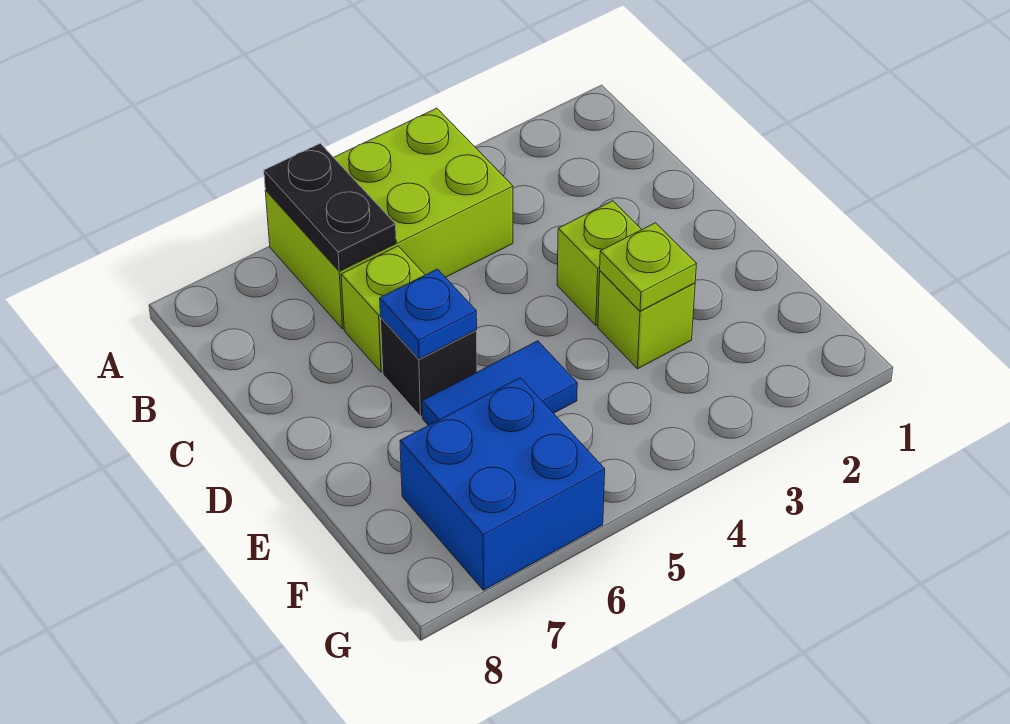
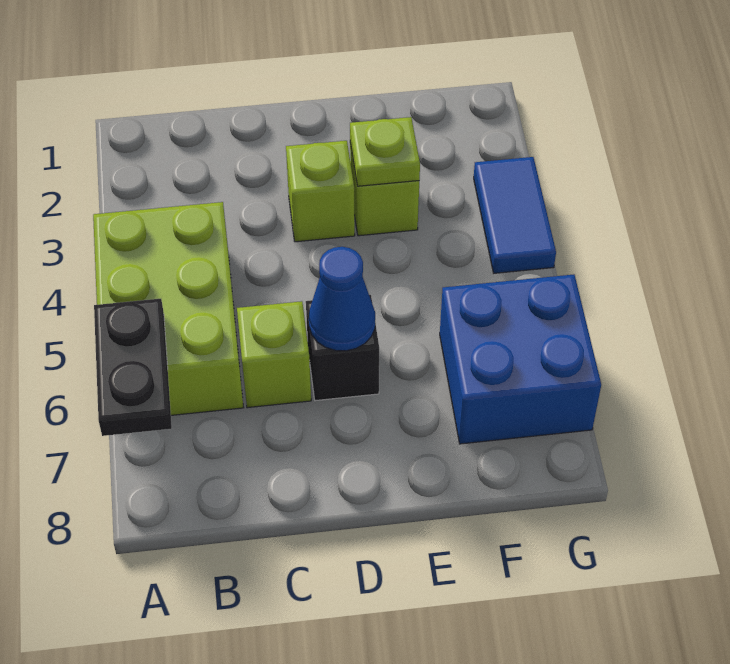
black plate A6:B6 level 2 -> black plate A6:A7 level 2
blue plate D6 level 2 -> blue cone D6 level 2
blue tile E5:E6 level 1 -> blue tile G3:G4 level 1

